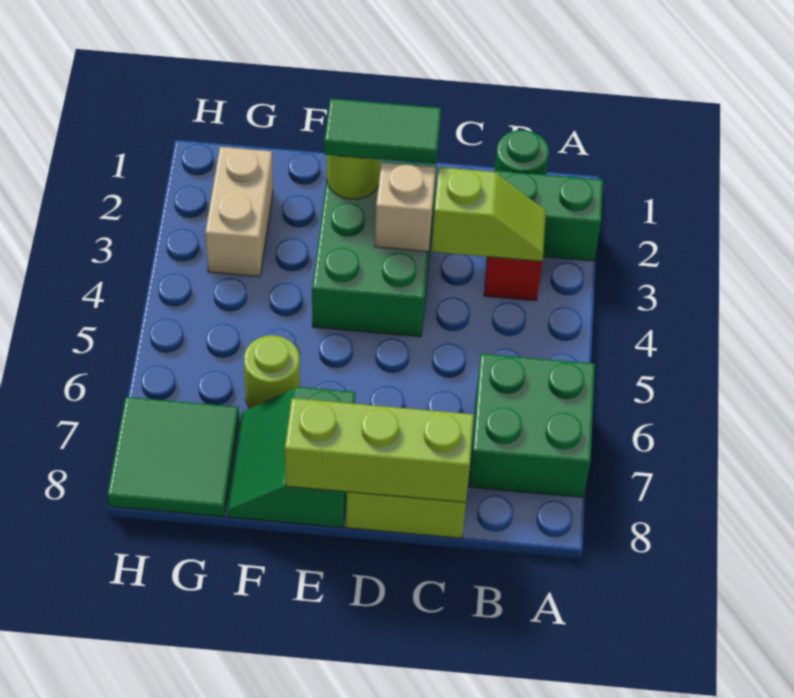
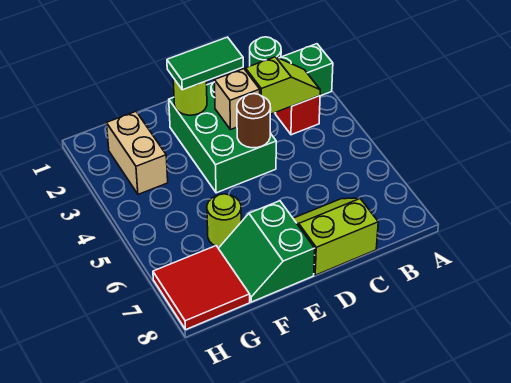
green brick A6:B7 level 1 -> none
lime brick C8:E8 level 2 -> none
none -> brown round brick D4 level 2
green tile G7:H8 level 1 -> red tile G7:H8 level 1

